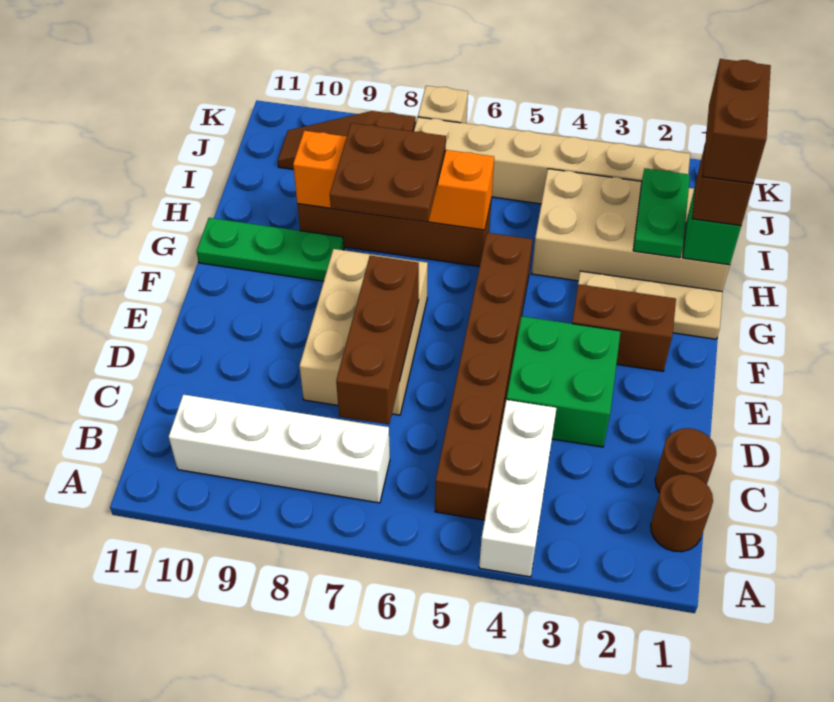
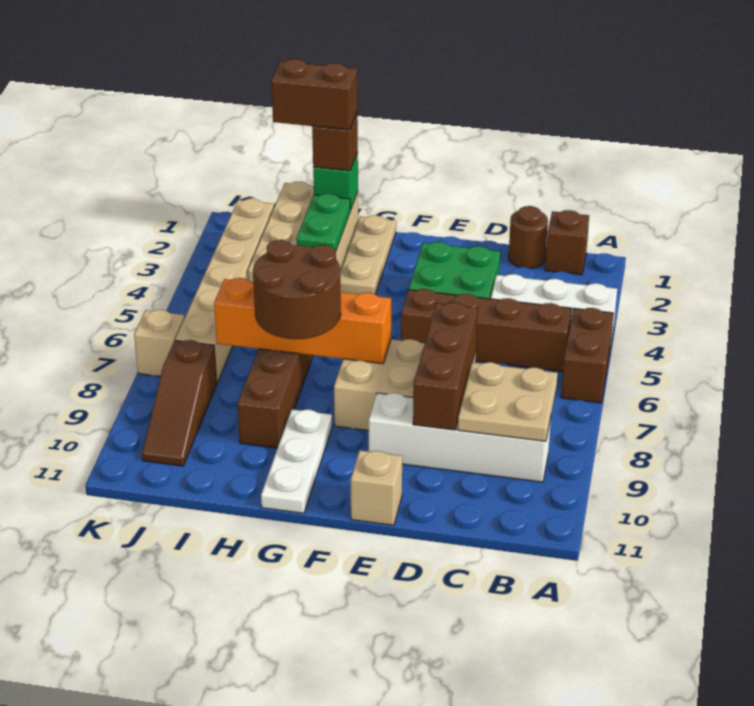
brown round brick B1 level 1 -> brown brick B1 level 1
brown brick B5:G5 level 1 -> brown brick B5:E5 level 1
white brick B7:B10 level 1 -> white brick B9:E9 level 1
none -> tan plate B8:C9 level 2
brown brick C7:E7 level 2 -> brown brick D7:D9 level 2
none -> tan brick E11 level 1
brown brick F2:F3 level 1 -> brown brick A5:A6 level 1
brown plate G7:H8 level 3 -> brown round brick G7:H8 level 3
green plate G9:G11 level 1 -> white plate G9:G11 level 1
green plate H2:I2 level 2 -> green plate H2:H3 level 2
orange brick H6:H9 level 2 -> orange brick F7:I7 level 2

